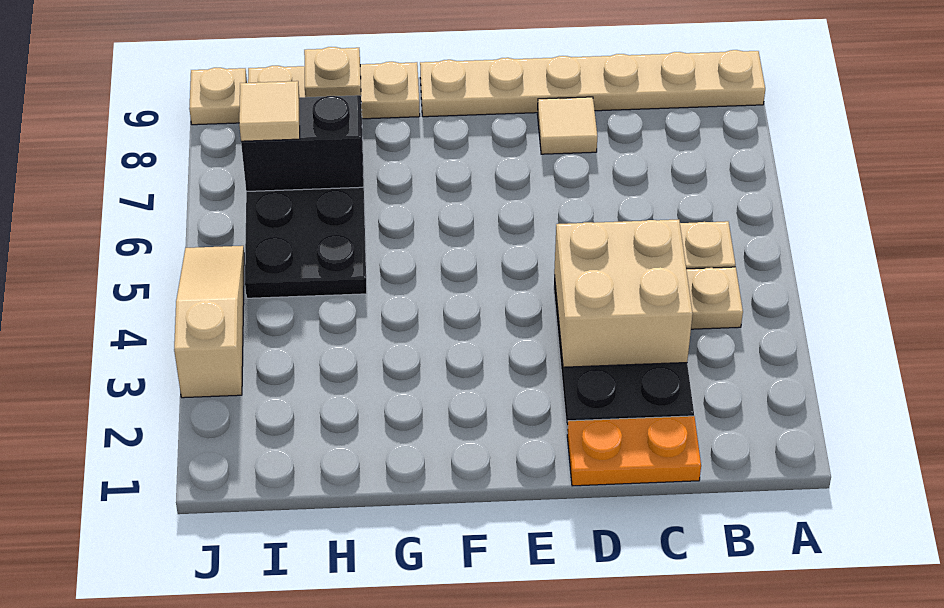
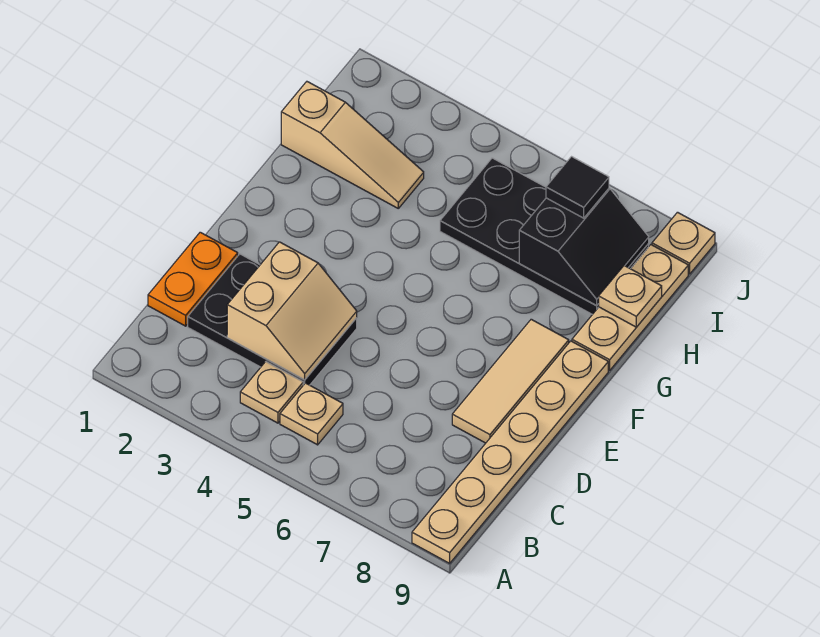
tan brick C3:D4 level 2 -> tan slope C3:D4 level 2 top 3
tan tile D8 level 1 -> tan tile D8:F8 level 1
tan tile I7 level 3 -> black tile I7 level 3
tan slope J3:J5 level 1 top 3 -> tan slope H1:H3 level 1 top 1

